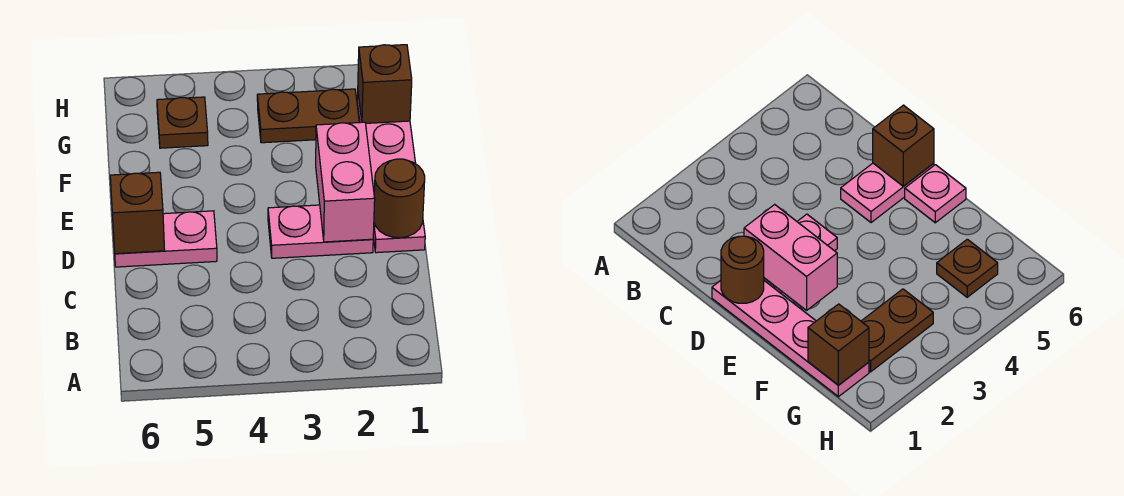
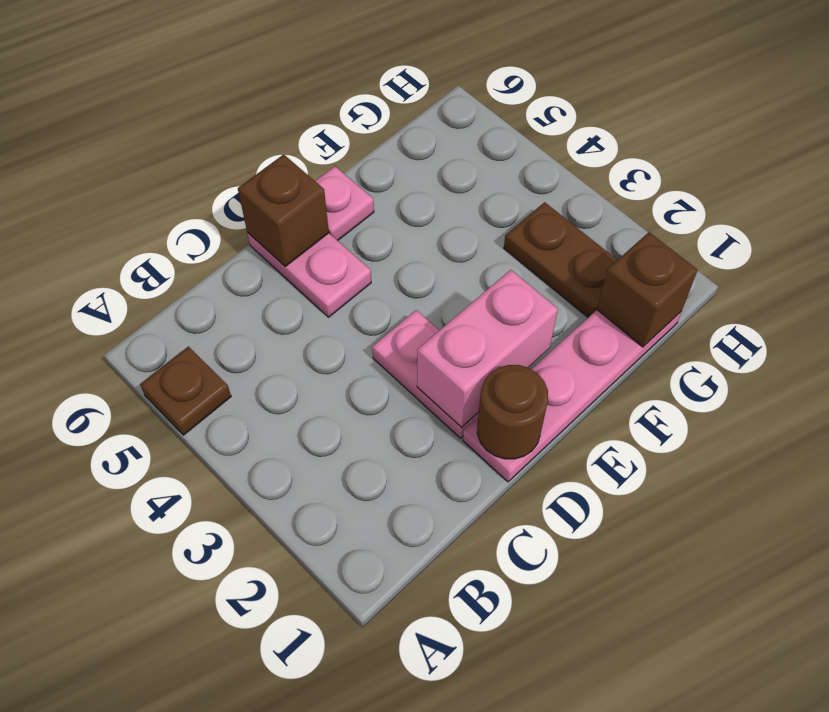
brown plate G5 level 1 -> brown plate A5 level 1

